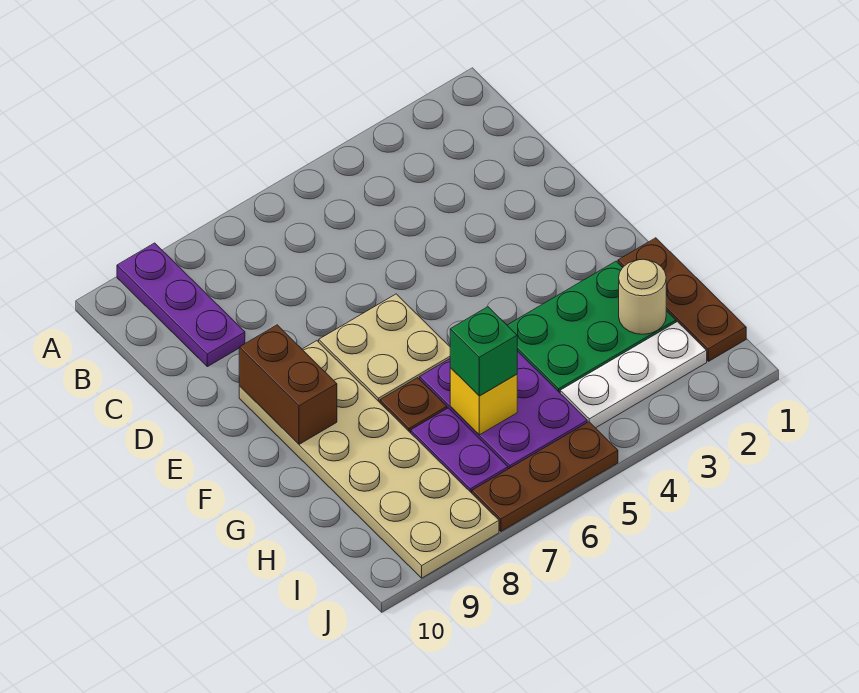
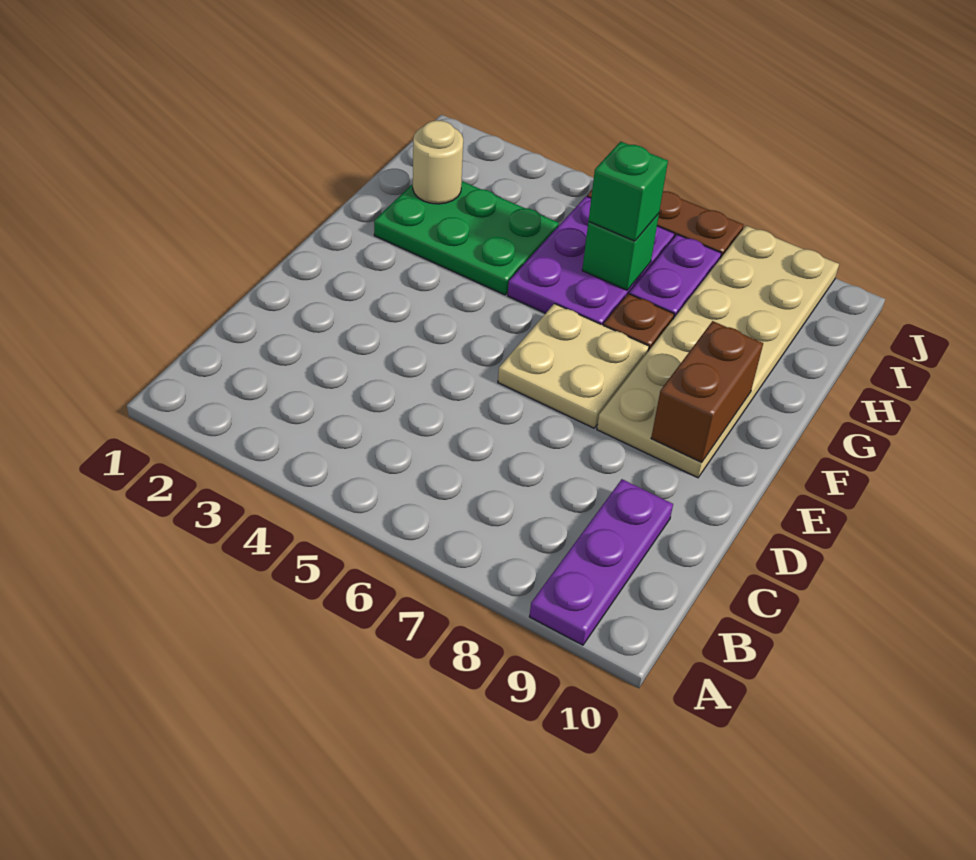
brown plate G1:I1 level 1 -> none
yellow brick H6 level 2 -> green brick H6 level 2
white plate I2:I4 level 1 -> none

